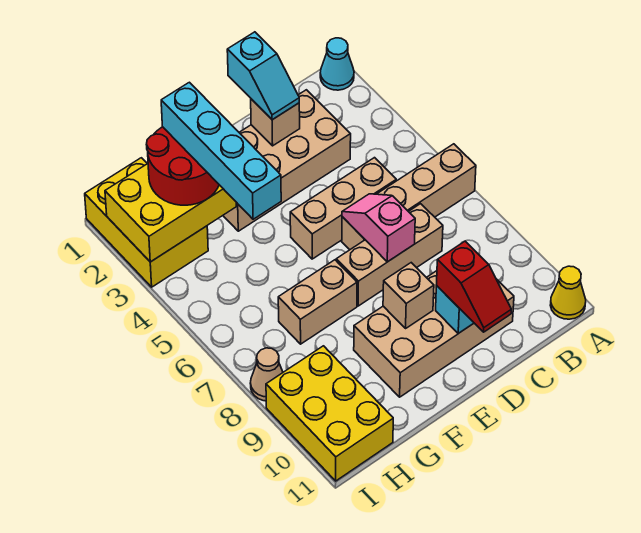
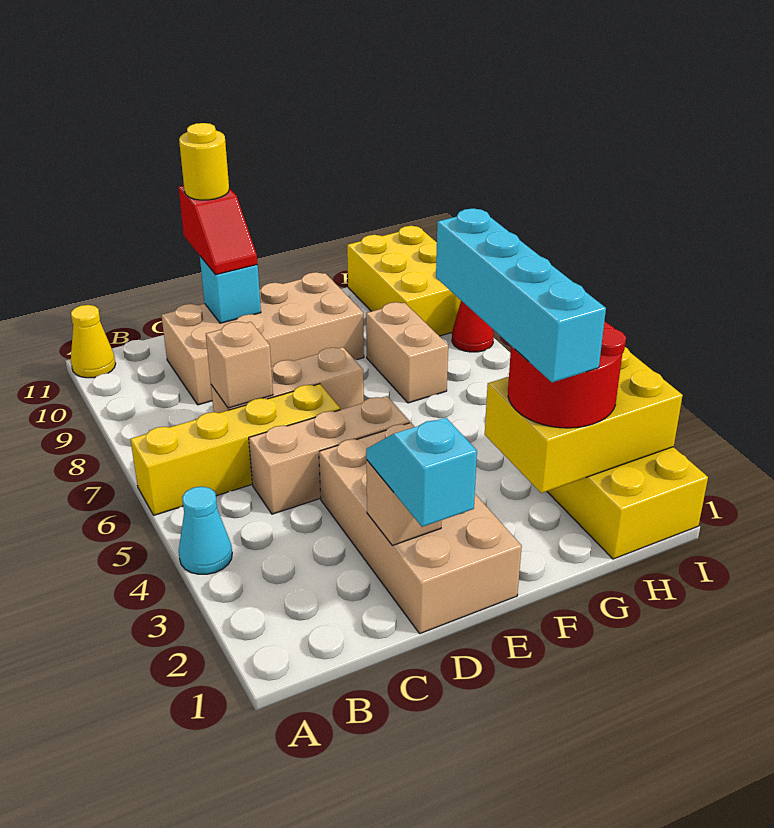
cyan cone A1 level 1 -> cyan cone A4 level 1
tan brick A6:D6 level 1 -> yellow brick A6:D6 level 1
tan brick C2:F3 level 1 -> tan brick D1:E4 level 1
pink slope D6:D7 level 2 top 7 -> none
red slope D10:D11 level 3 top 10 -> red slope D10:D11 level 3 top 11
none -> yellow round brick D11 level 4
tan brick E9 level 2 -> tan brick C7 level 2
tan brick F7:G7 level 1 -> tan brick G7:G8 level 1
tan cone I8 level 1 -> red cone I8 level 1

